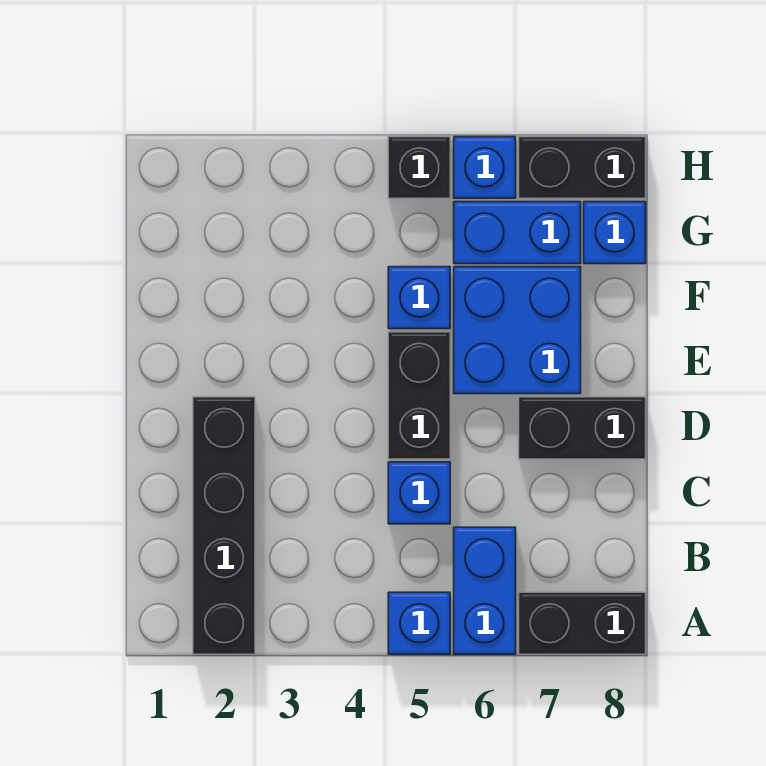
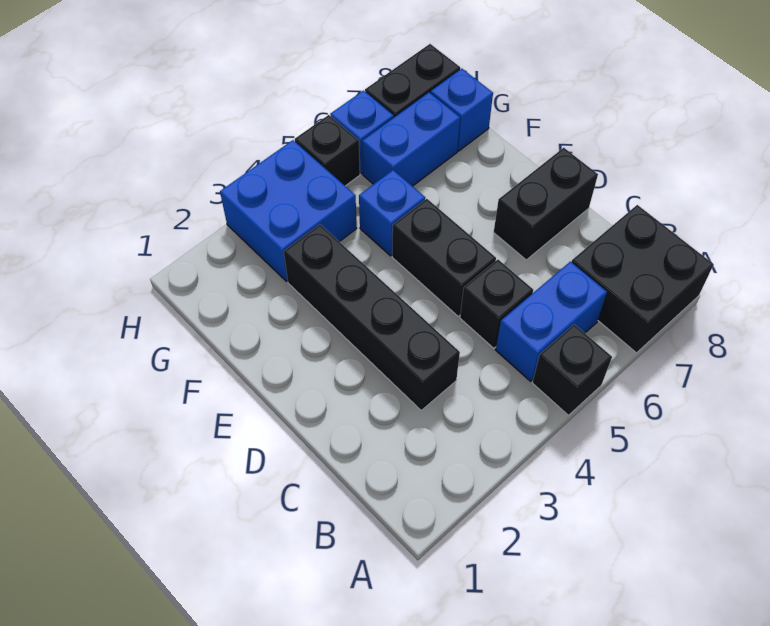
black brick A2:D2 level 1 -> black brick C3:F3 level 1
blue brick A5 level 1 -> black brick A5 level 1
blue brick A6:B6 level 1 -> blue brick B5:B6 level 1
black brick A7:A8 level 1 -> black brick A7:B8 level 1
blue brick C5 level 1 -> black brick C5 level 1
blue brick E6:F7 level 1 -> blue brick G3:H4 level 1

